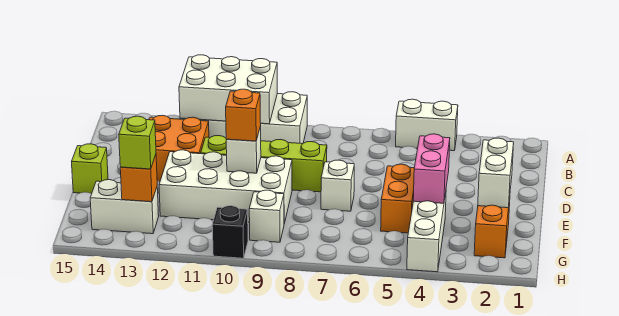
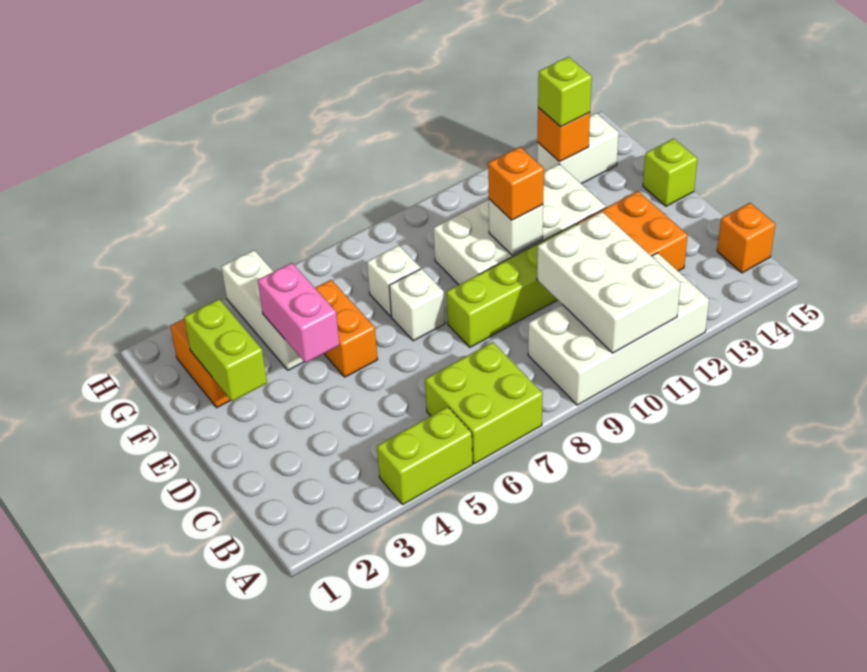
white brick A4:A5 level 1 -> lime brick A4:A5 level 1
none -> lime brick A6:B7 level 1
white brick A10:B12 level 2 -> white brick A10:C11 level 2
none -> orange brick B15 level 1
white brick E2:F2 level 2 -> lime brick E2:F2 level 2
white brick G9 level 1 -> white brick F7 level 1
black brick H10 level 1 -> none

